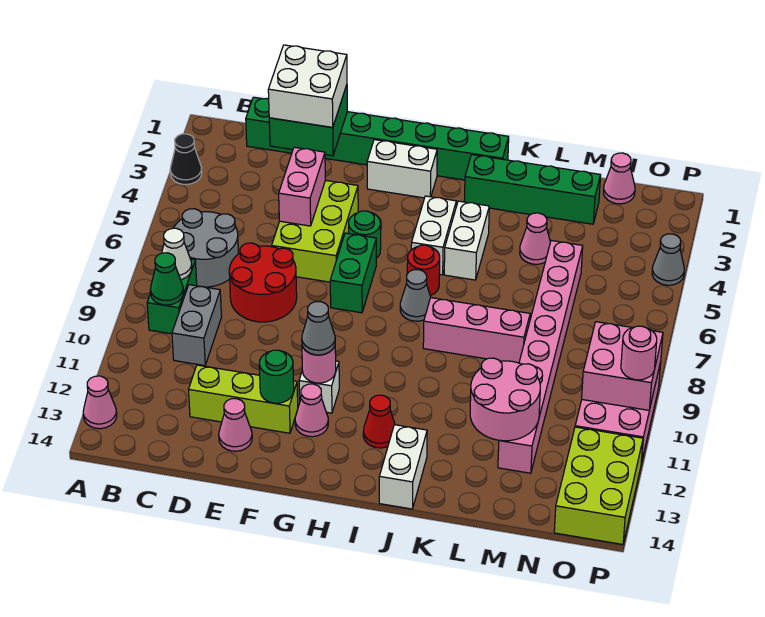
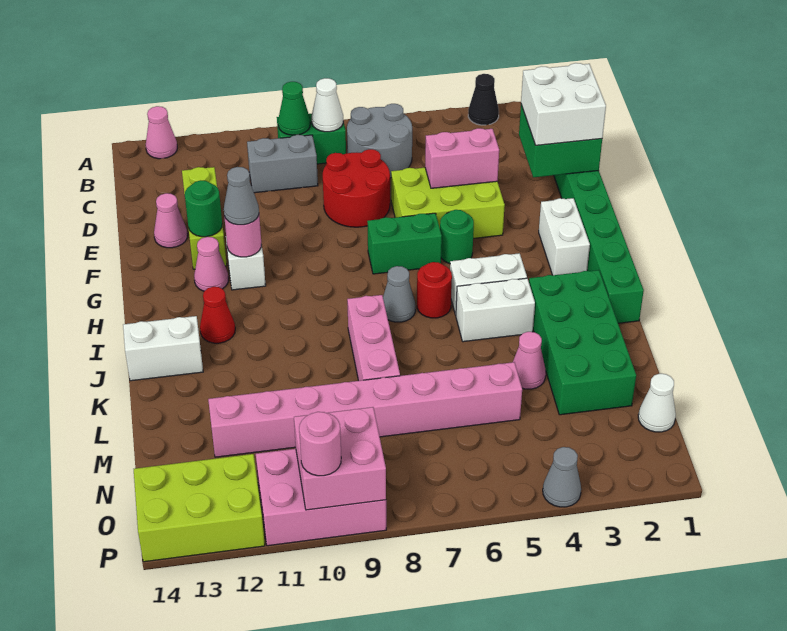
green brick J2:M2 level 1 -> green brick J2:M3 level 1
pink round brick L11:M12 level 2 -> none
pink cone N1 level 1 -> white cone N1 level 1

